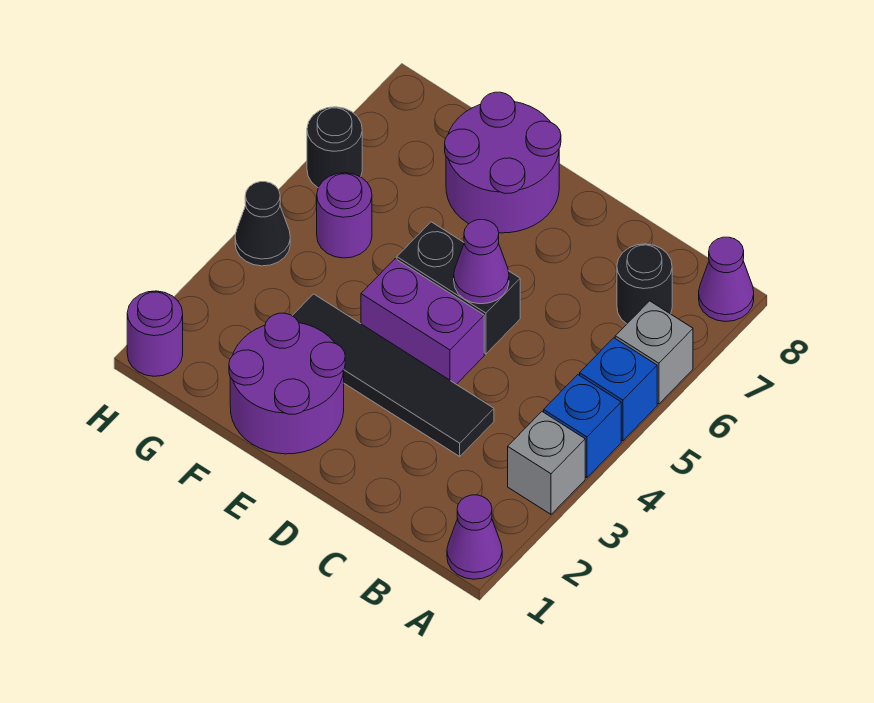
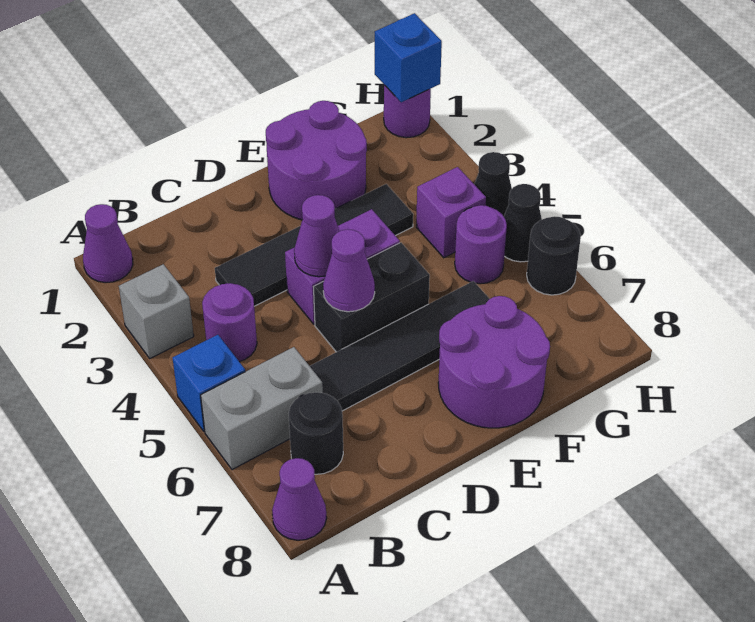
blue brick A4 level 1 -> blue brick H1 level 2
grey brick A6 level 1 -> grey brick A6:B6 level 1
none -> purple round brick B4 level 1
none -> black tile C6:F6 level 1
none -> purple cone D4 level 2
none -> purple brick G4 level 1
none -> black cone H5 level 1

